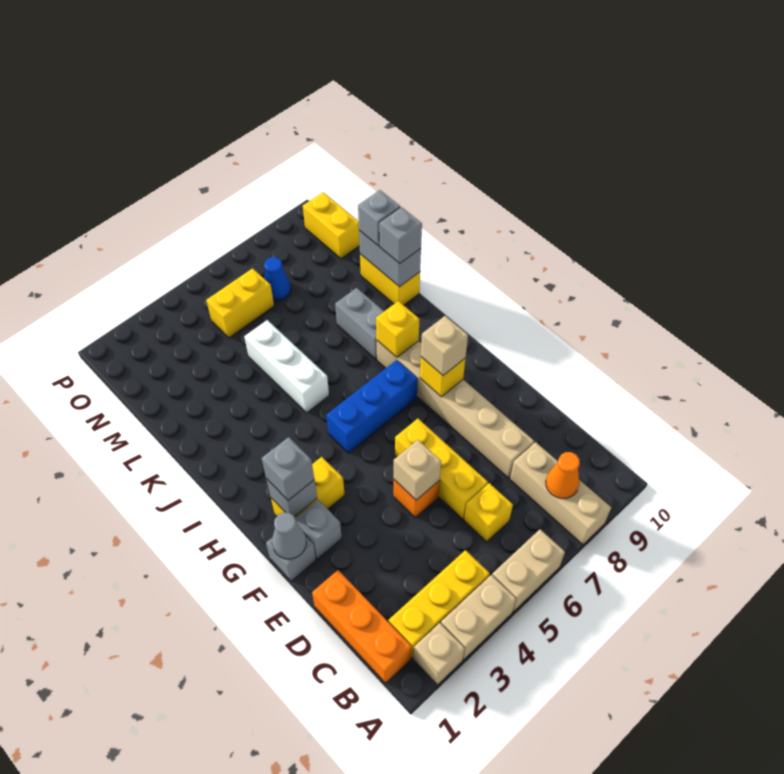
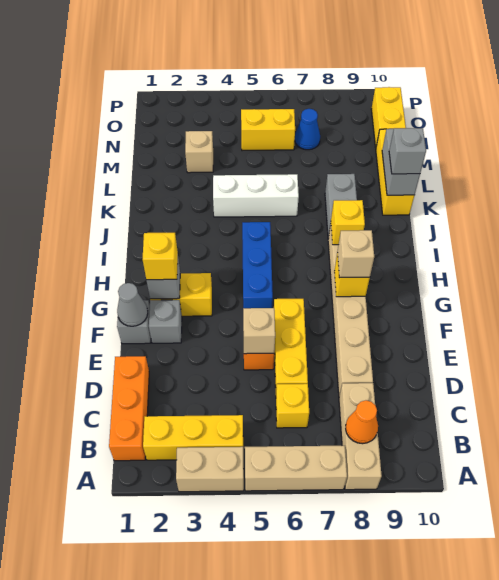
tan brick A2 level 1 -> tan brick M3 level 1
tan brick A5:A6 level 1 -> tan brick A5:A7 level 1
grey brick G2 level 3 -> yellow brick G2 level 3
blue brick H5:H7 level 1 -> blue brick G5:I5 level 1
white brick J5:L5 level 1 -> white brick K4:K6 level 1
yellow brick K10:L10 level 1 -> yellow brick K10:M10 level 1
grey brick L10 level 3 -> none

